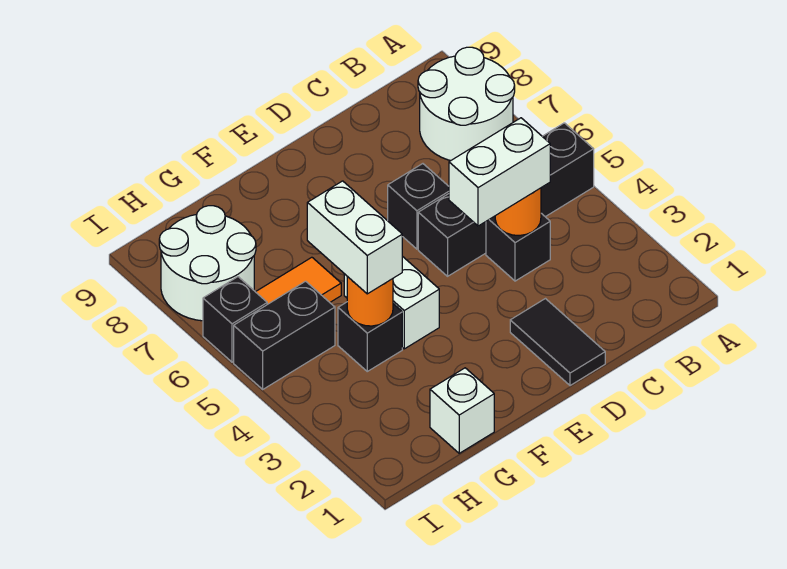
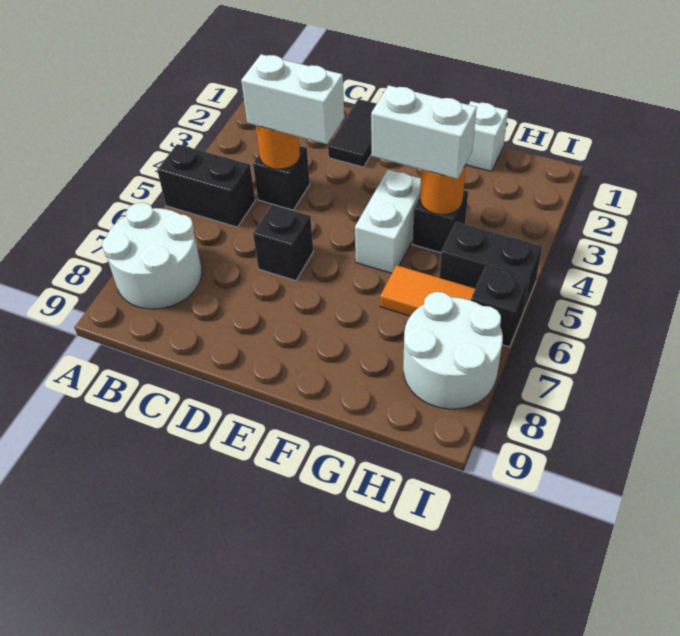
black brick A5:D5 level 1 -> black brick A5:B5 level 1
white brick G4:G5 level 3 -> white brick F4:G4 level 3

